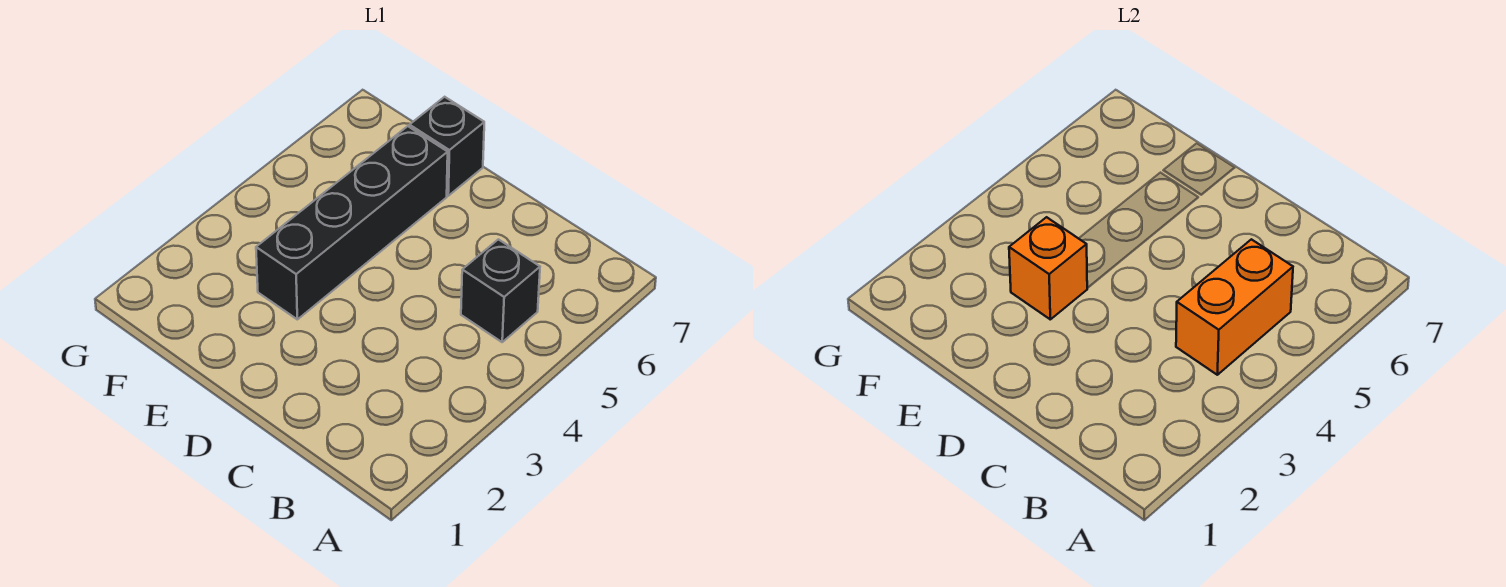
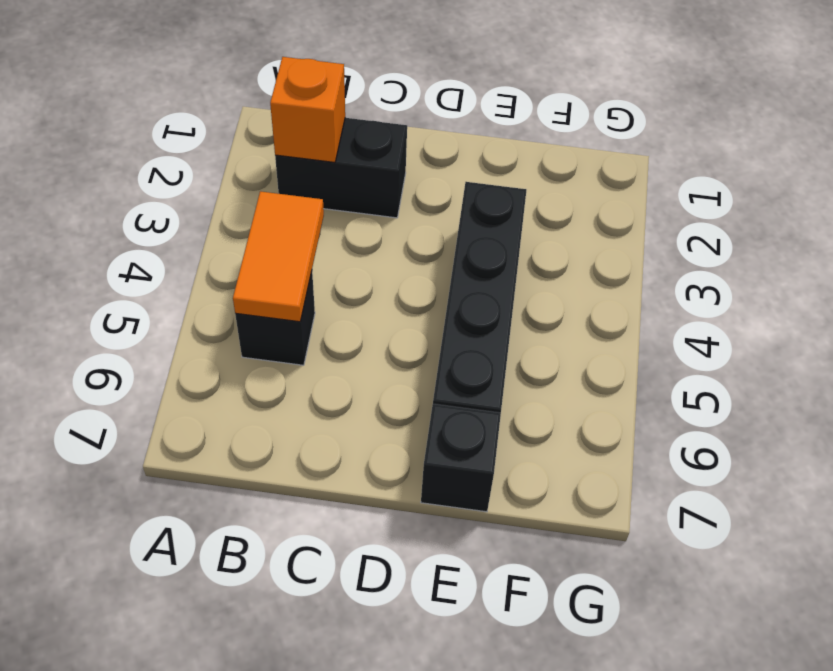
none -> black brick B2:C2 level 1
orange brick B4:B5 level 2 -> orange tile B4:B5 level 2
orange brick E3 level 2 -> orange brick B2 level 2

